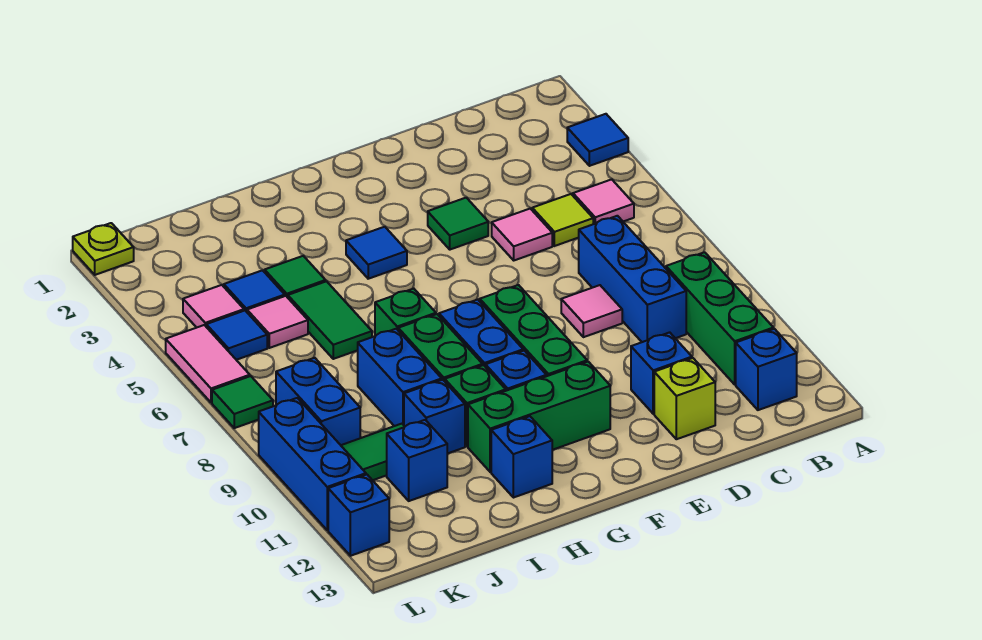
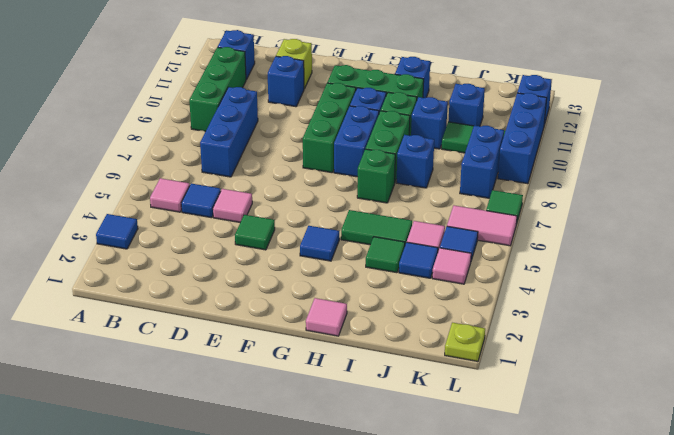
lime tile C5 level 1 -> blue tile C5 level 1
pink tile D8 level 1 -> pink tile H1 level 1
green tile I5:I6 level 1 -> green tile H5:I5 level 1
blue brick I8:I9 level 1 -> blue brick I8 level 1
pink tile L5:L6 level 1 -> pink tile K6:L6 level 1

